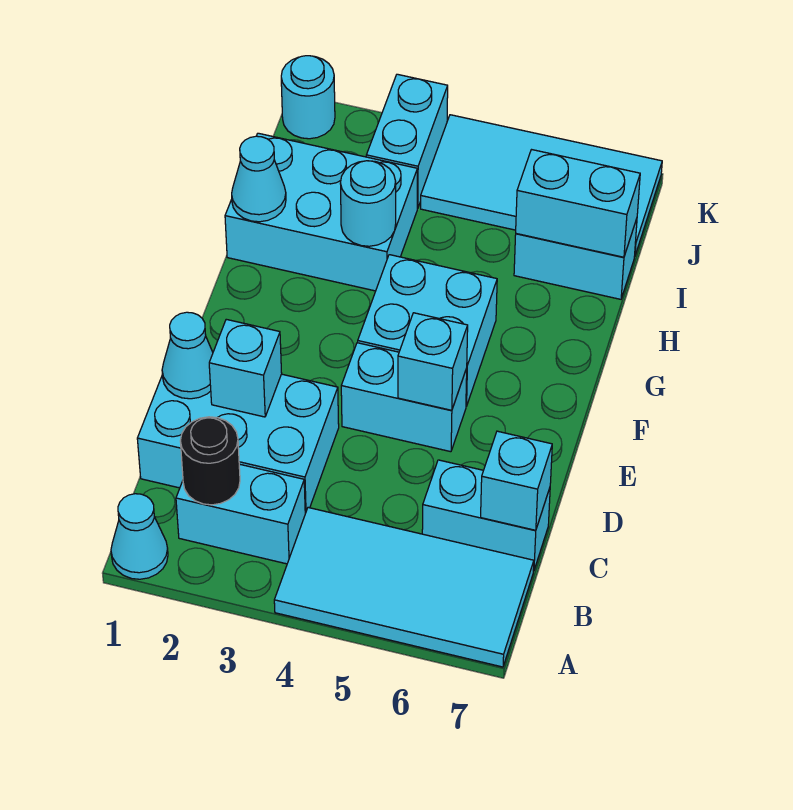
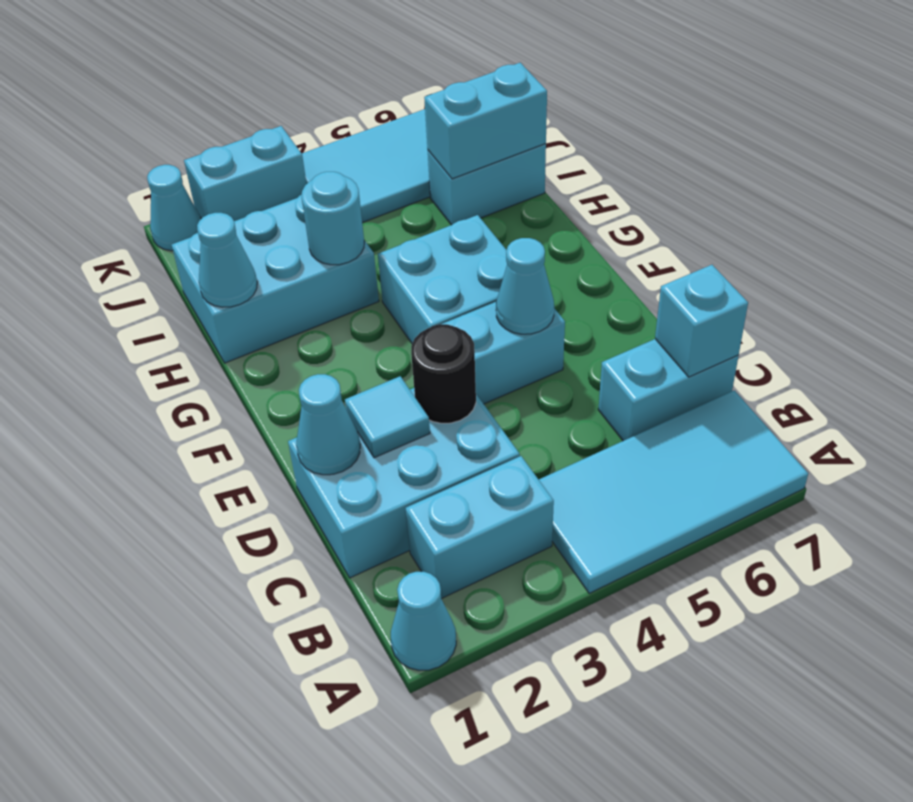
black round brick B2 level 2 -> black round brick D3 level 2
cyan brick D2 level 2 -> cyan tile D2 level 2
cyan brick E5 level 2 -> cyan cone E5 level 2
cyan brick J3:K3 level 1 -> cyan brick K2:K3 level 1
cyan round brick K1 level 1 -> cyan cone K1 level 1

